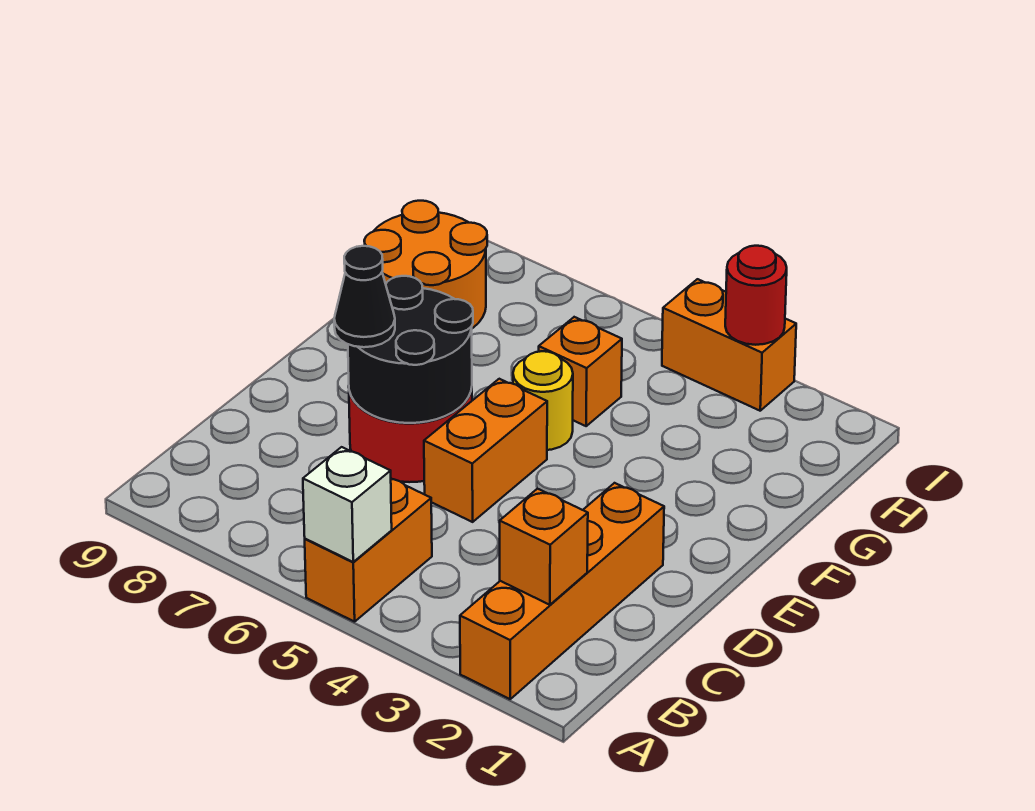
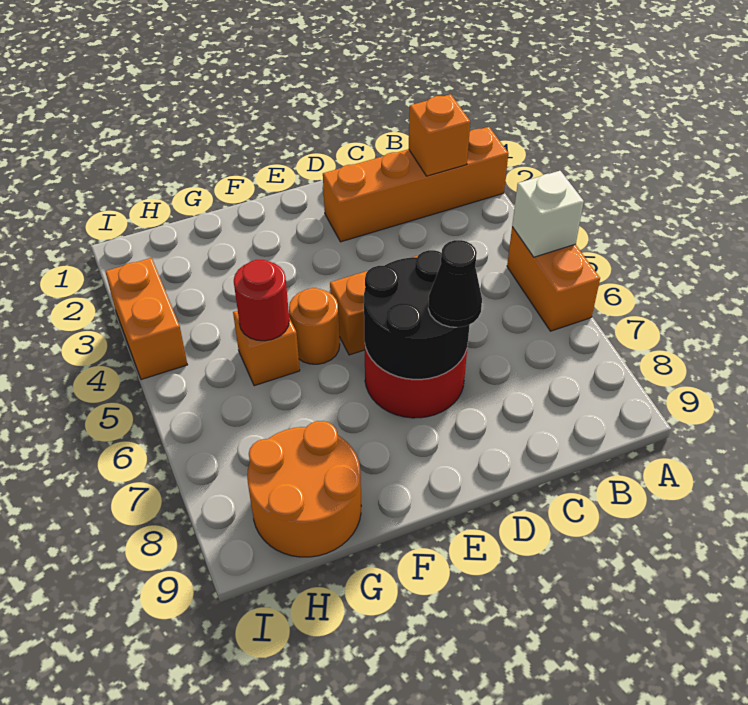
orange brick A5:B5 level 1 -> orange brick A5:A6 level 1
yellow round brick F5 level 1 -> orange round brick F5 level 1
red round brick I3 level 2 -> red round brick G5 level 2

